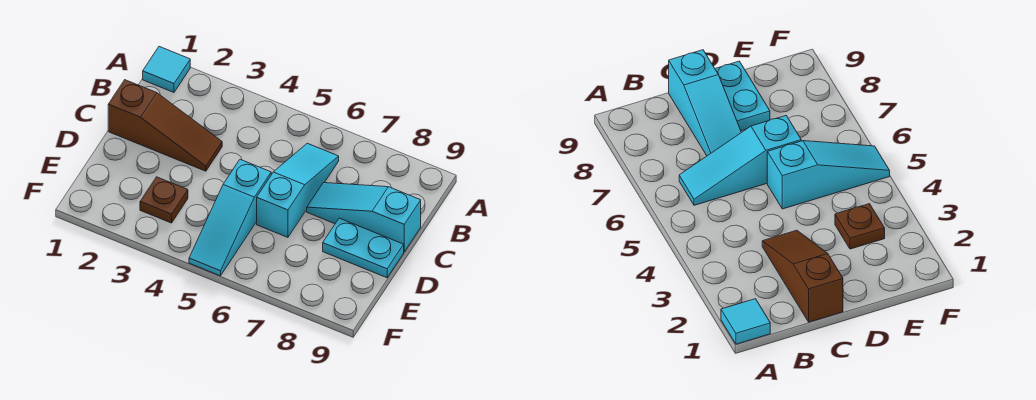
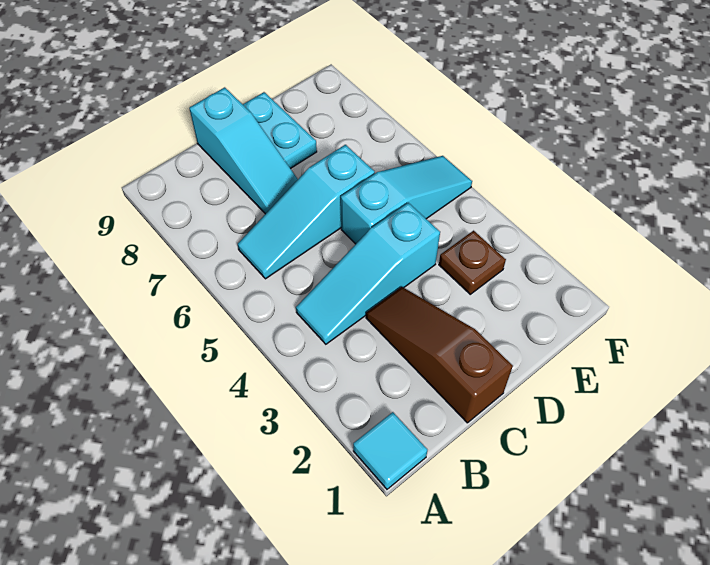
none -> cyan slope B4:D4 level 1 top D

